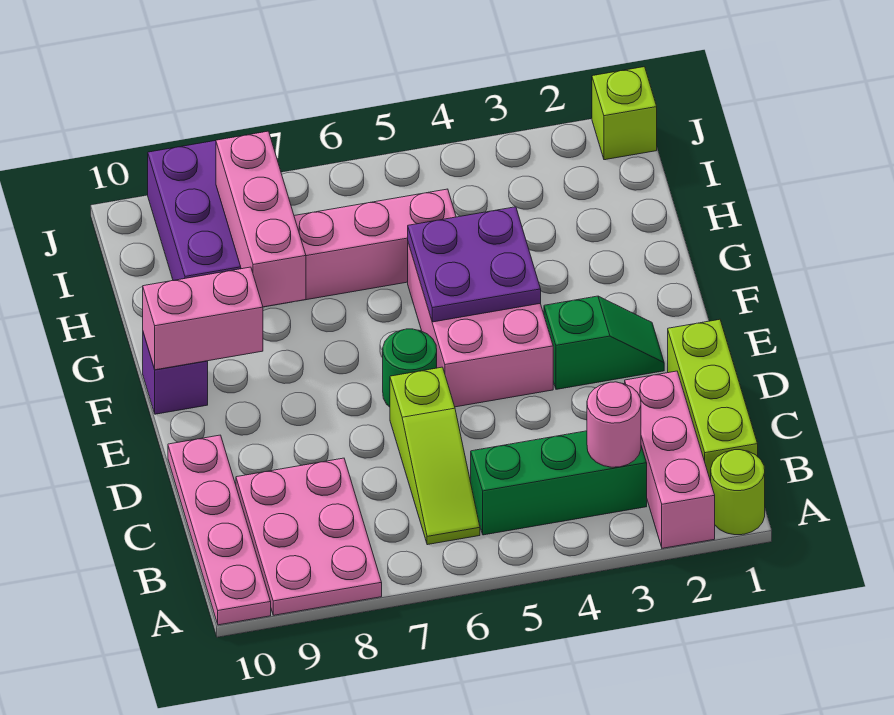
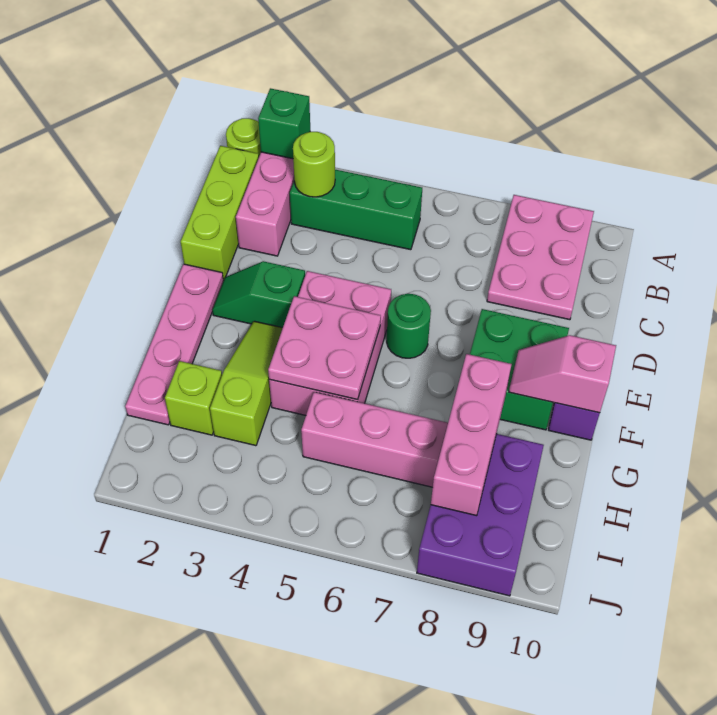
none -> green brick A2 level 2
pink plate A10:D10 level 1 -> pink plate E1:H1 level 1
pink round brick B3 level 2 -> lime round brick B3 level 2
lime slope B6:D6 level 1 top D -> lime slope F3:H3 level 1 top H
none -> green brick E8:F9 level 1
purple plate F4:G5 level 2 -> pink plate F4:G5 level 2
pink brick F9:F10 level 2 -> pink slope F9:F10 level 2 top 10
lime brick J1 level 1 -> lime brick H2 level 1

